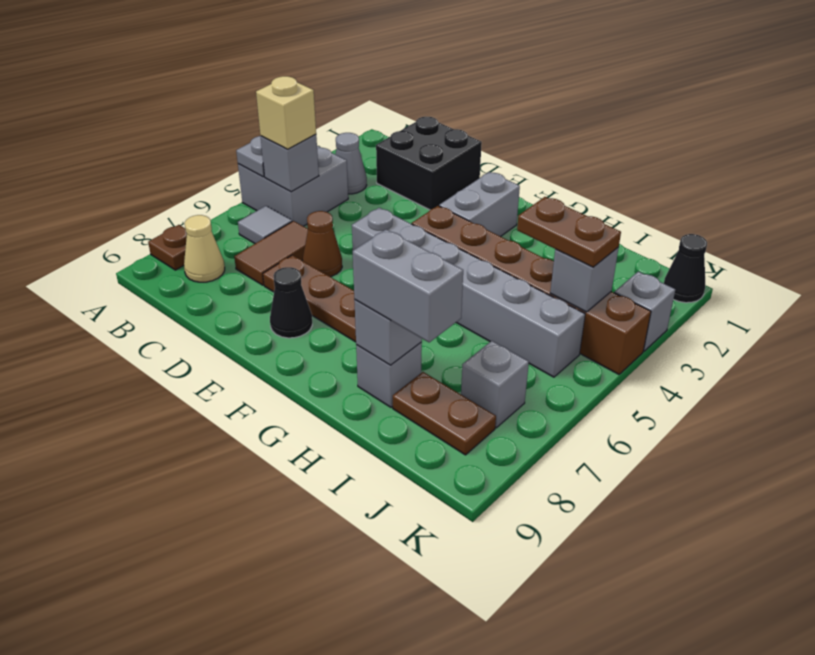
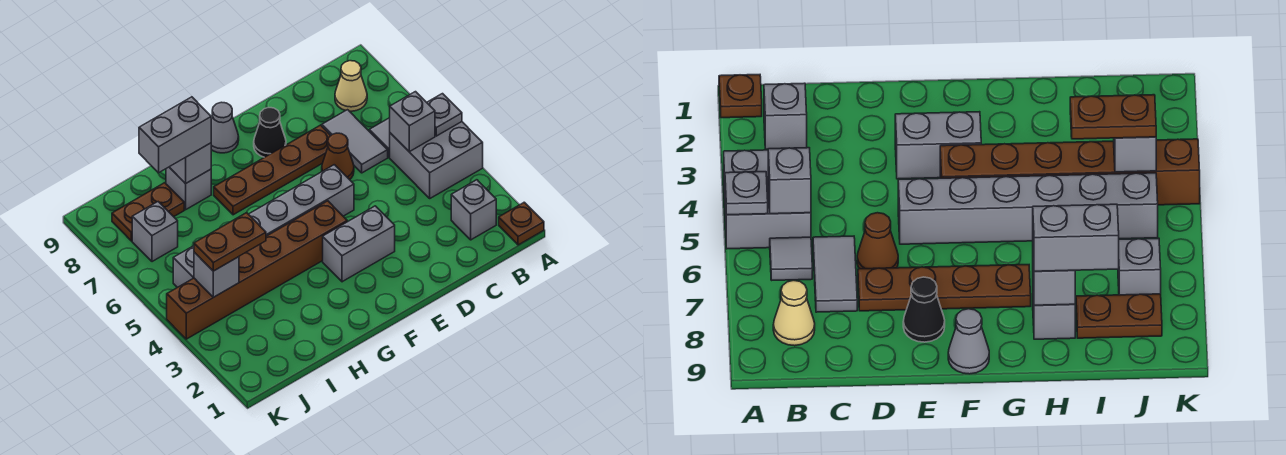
brown plate A8 level 1 -> brown plate A1 level 1
grey cone B3 level 1 -> grey cone F9 level 1
tan brick B5 level 3 -> none
black brick C1:D2 level 1 -> none
brown tile C6:C7 level 1 -> grey tile C6:C7 level 1
grey brick F2:F3 level 1 -> grey brick E3:F3 level 1
black cone K1 level 1 -> none
grey brick K3 level 1 -> grey brick B2 level 1

